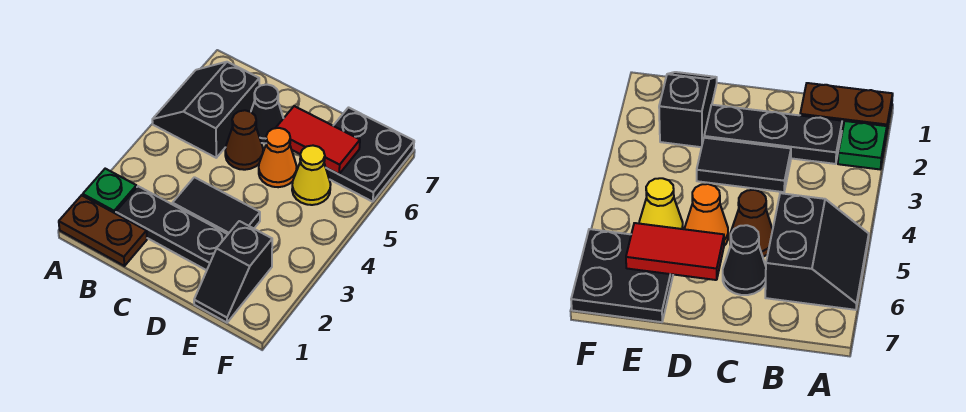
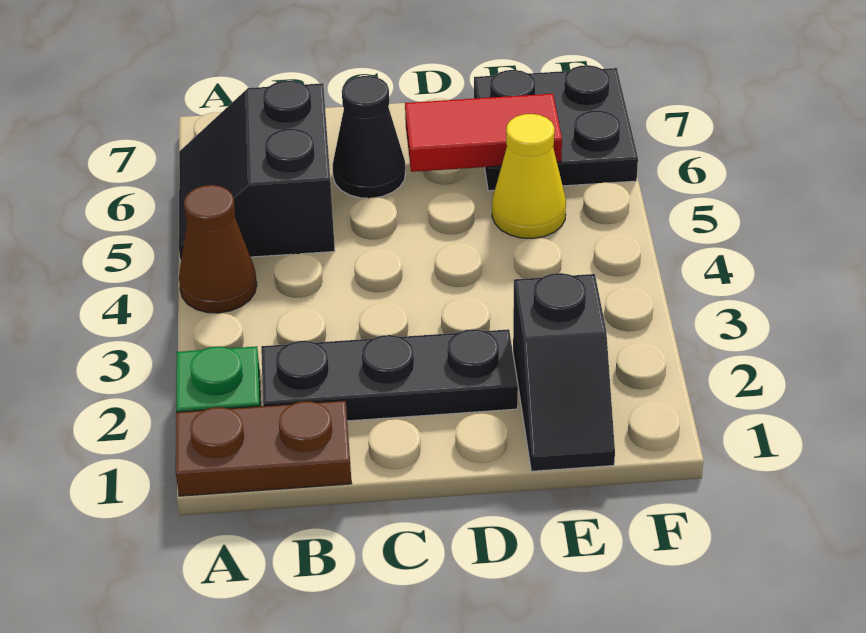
black tile C3:D3 level 1 -> none
brown cone C5 level 1 -> brown cone A4 level 1
orange cone D5 level 1 -> none

